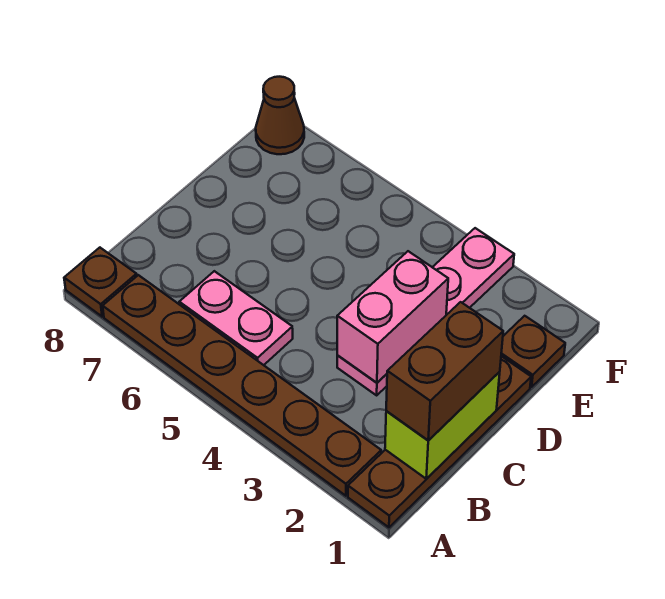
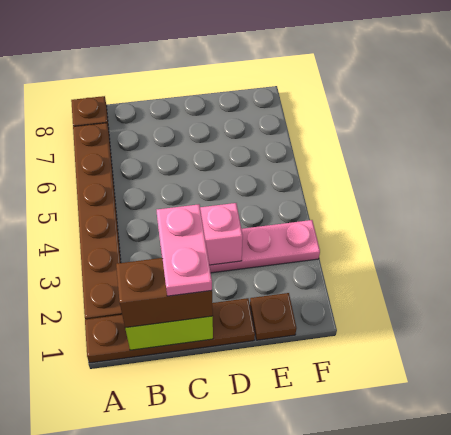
pink plate B5:B6 level 1 -> pink plate C1:C2 level 4
brown cone F8 level 1 -> none

